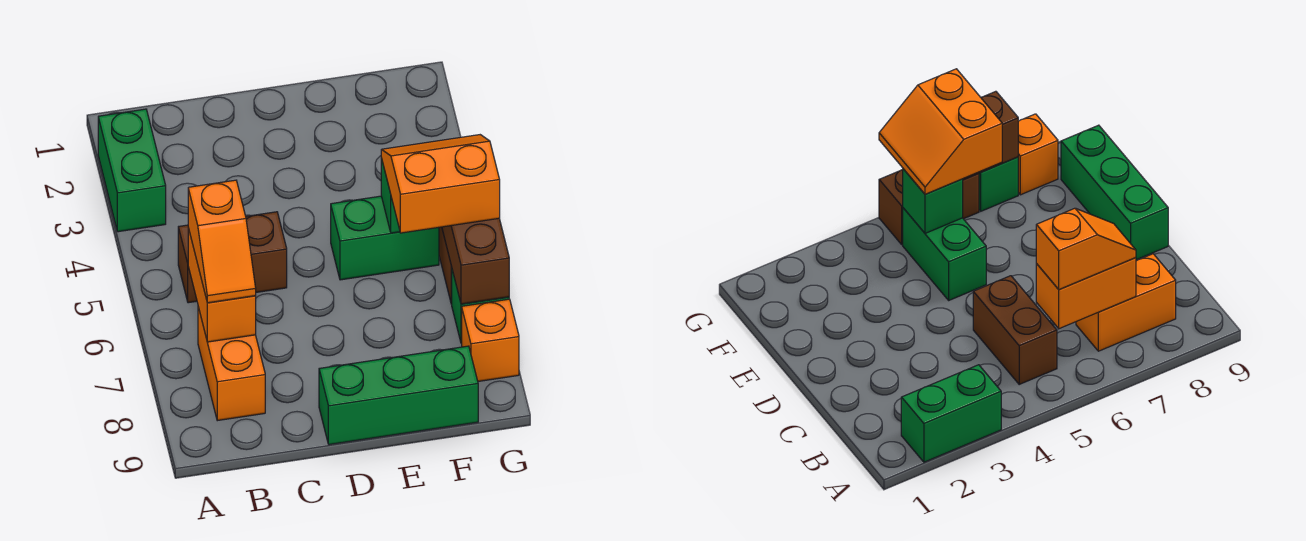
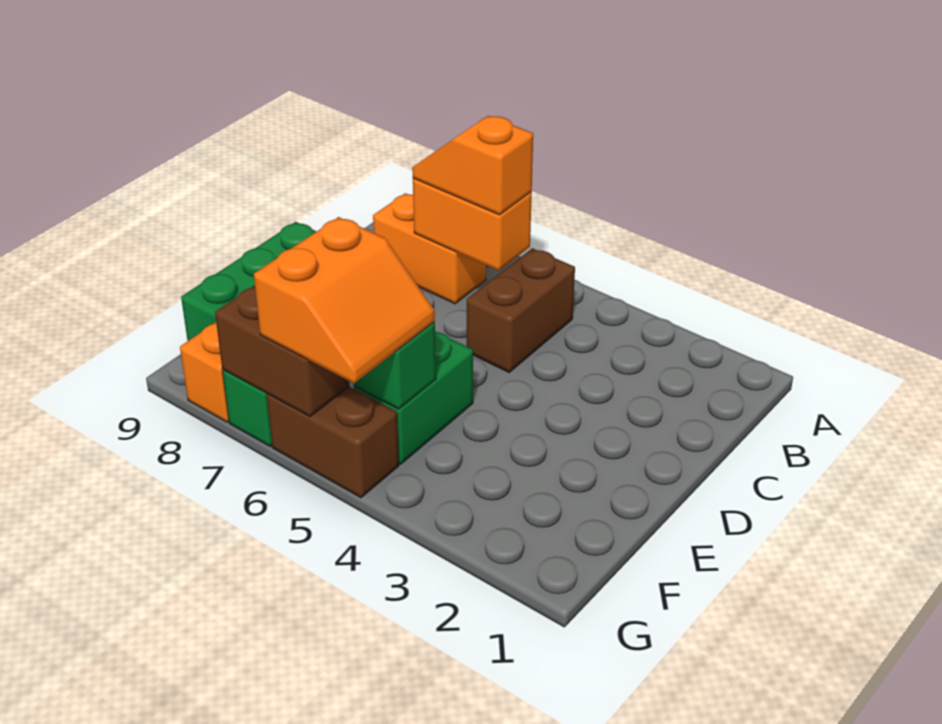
green brick A2:A3 level 1 -> none

